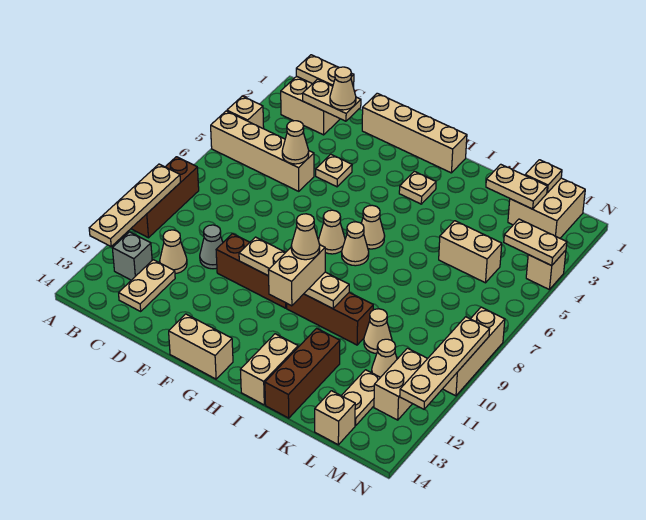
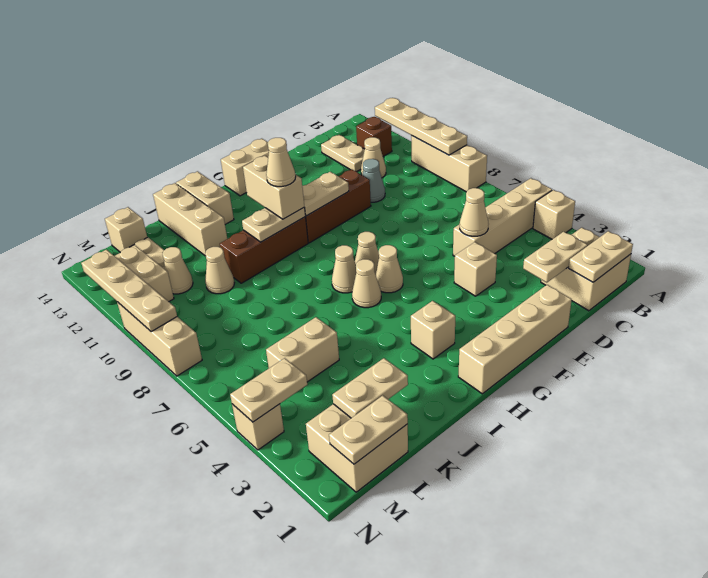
brown brick A8:A10 level 1 -> tan brick A8:A10 level 1
grey brick B12 level 1 -> brown brick B12 level 1
tan cone D2 level 3 -> tan cone G6 level 1
tan plate E4 level 1 -> tan brick E4 level 1
tan plate H3 level 1 -> tan brick H3 level 1
brown brick J12:J14 level 1 -> tan brick J12:J14 level 1
tan plate L1 level 2 -> tan plate L1:M1 level 2

